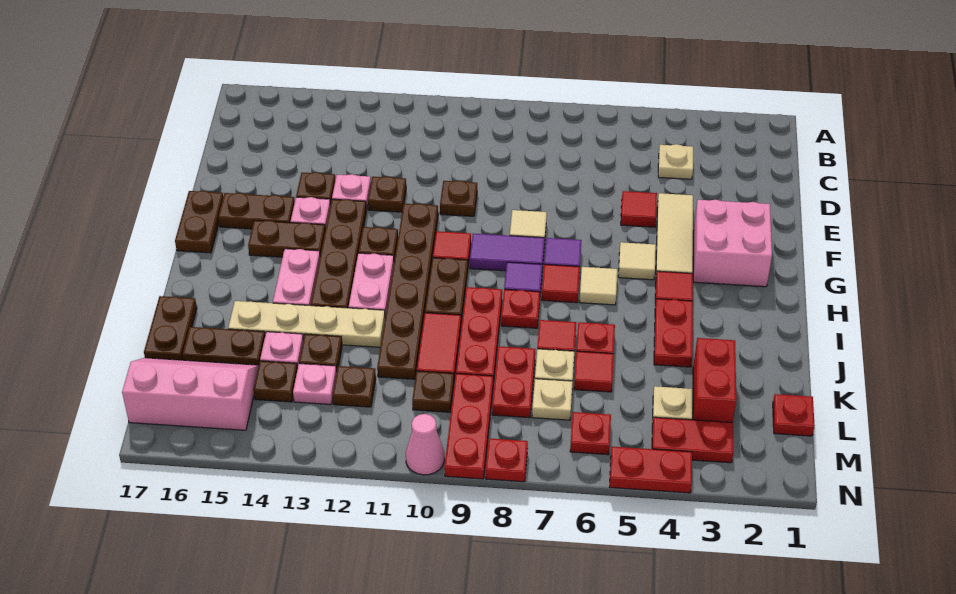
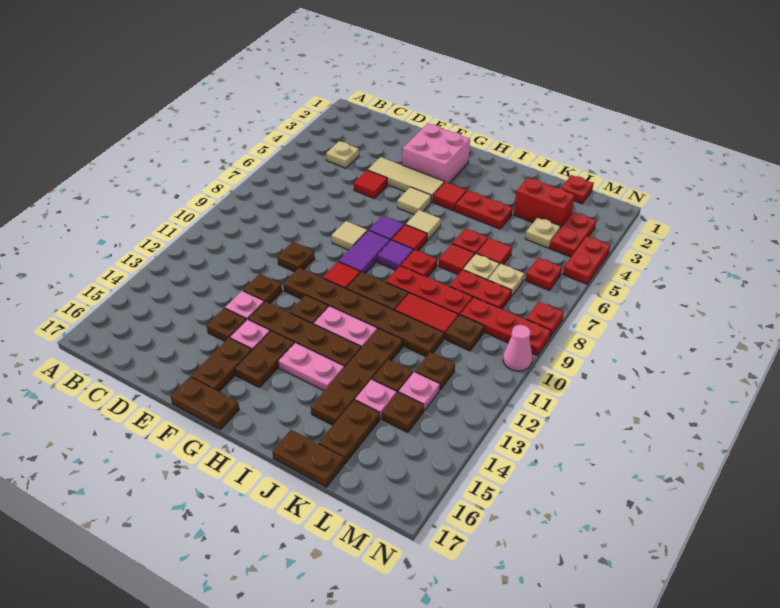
tan plate J12:J15 level 1 -> brown plate J12:J15 level 1
pink slope L15:M17 level 1 top M -> none

